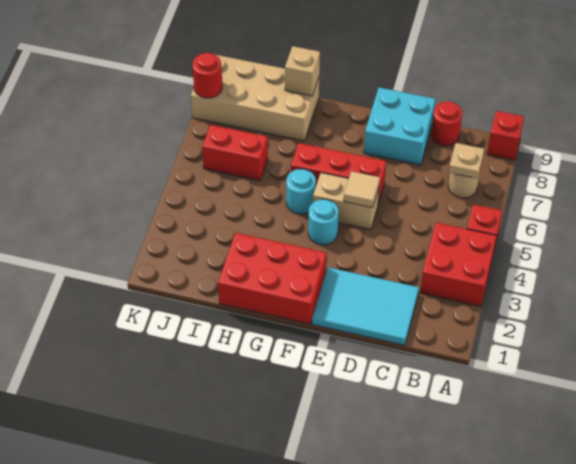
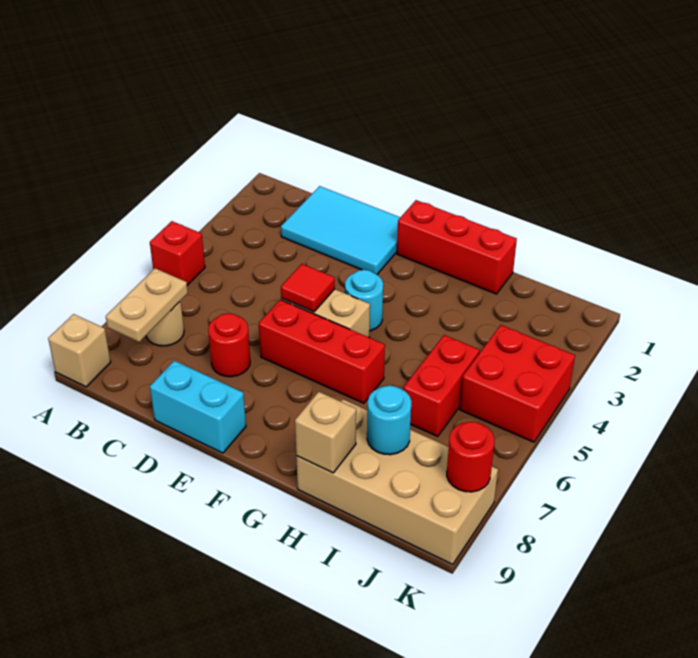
red brick A3:B4 level 1 -> red brick J4:K5 level 1
red brick A9 level 1 -> tan brick A9 level 1
tan plate B7 level 2 -> tan plate B7:B8 level 2
red round brick C9 level 1 -> red round brick D7 level 1
cyan brick D8:E9 level 1 -> cyan brick D9:E9 level 1
tan tile E5 level 2 -> red tile E5 level 2
red brick F1:H2 level 1 -> red brick F1:H1 level 1
cyan round brick G5 level 1 -> cyan round brick I8 level 2
red brick I6:J6 level 1 -> red brick I5:I6 level 1

